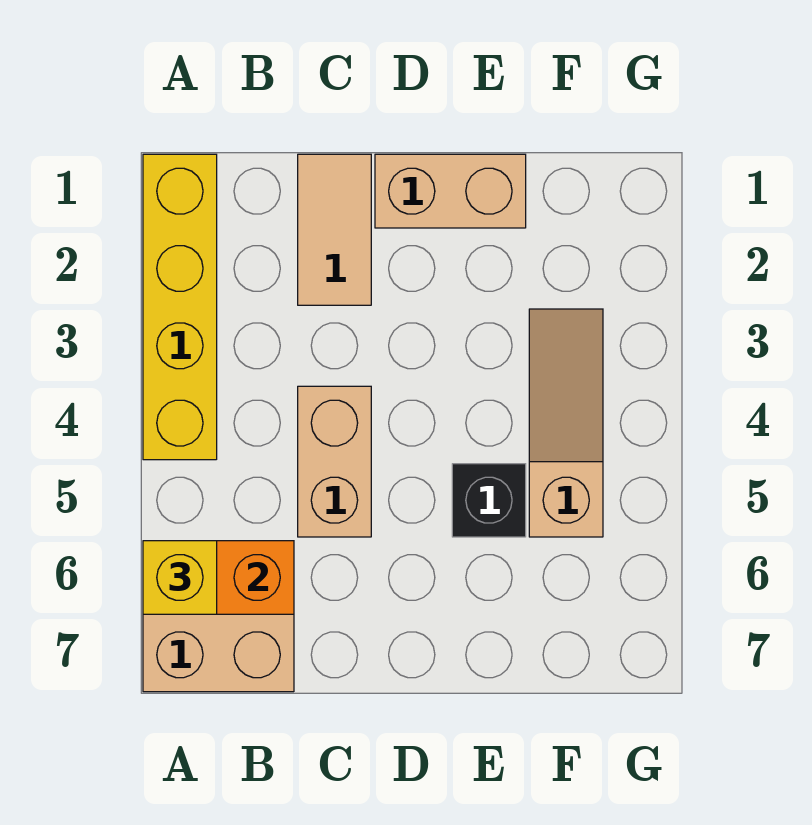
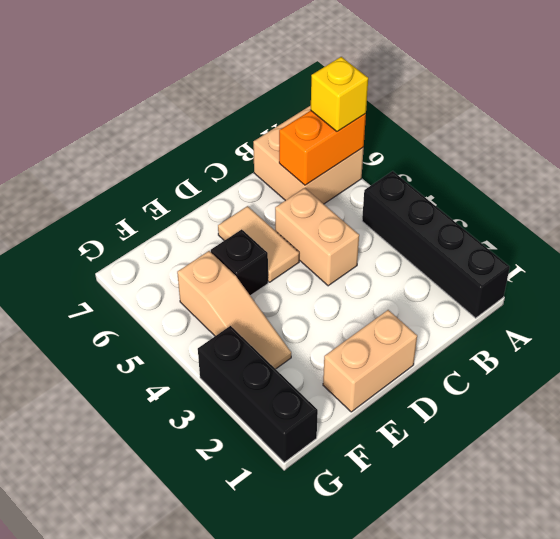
yellow brick A1:A4 level 1 -> black brick A1:A4 level 1
tan tile C1:C2 level 1 -> tan tile D5:D6 level 1
none -> black brick G1:G3 level 1

